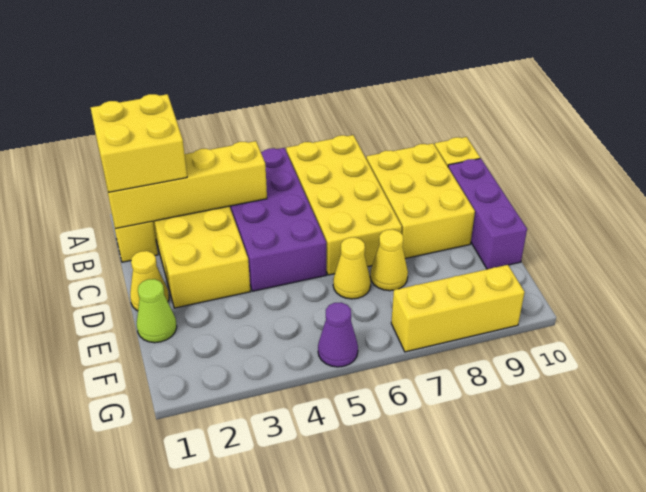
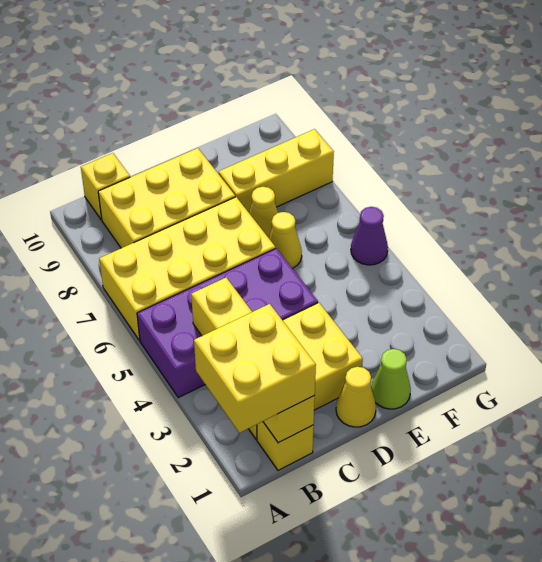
purple brick C10:E10 level 1 -> none
yellow brick G7:G9 level 1 -> yellow brick E8:G8 level 1

